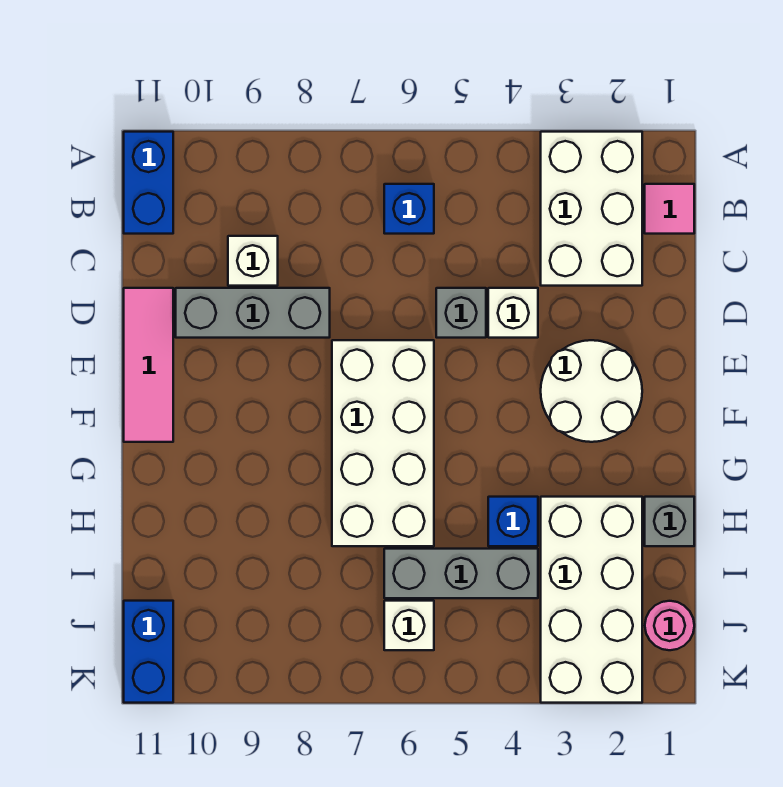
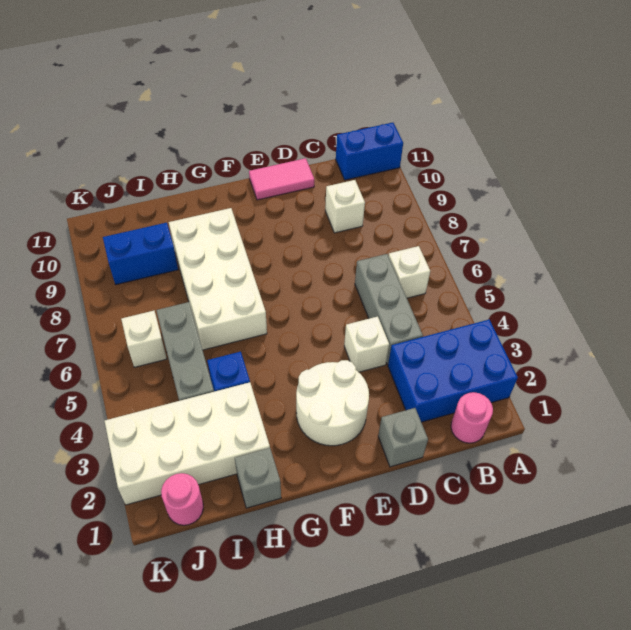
white brick A2:C3 level 1 -> blue brick A2:C3 level 1
pink tile B1 level 1 -> pink round brick B1 level 1
blue brick B6 level 1 -> white brick B6 level 1
grey brick D5 level 1 -> grey brick D1 level 1
grey brick D8:D10 level 1 -> grey brick C4:C6 level 1
pink tile D11:F11 level 1 -> pink tile D11:E11 level 1
white brick E6:H7 level 1 -> white brick G6:H9 level 1
blue brick J11:K11 level 1 -> blue brick I9:J9 level 1

